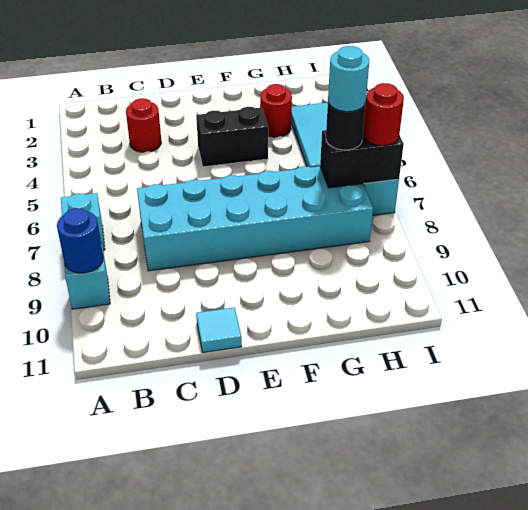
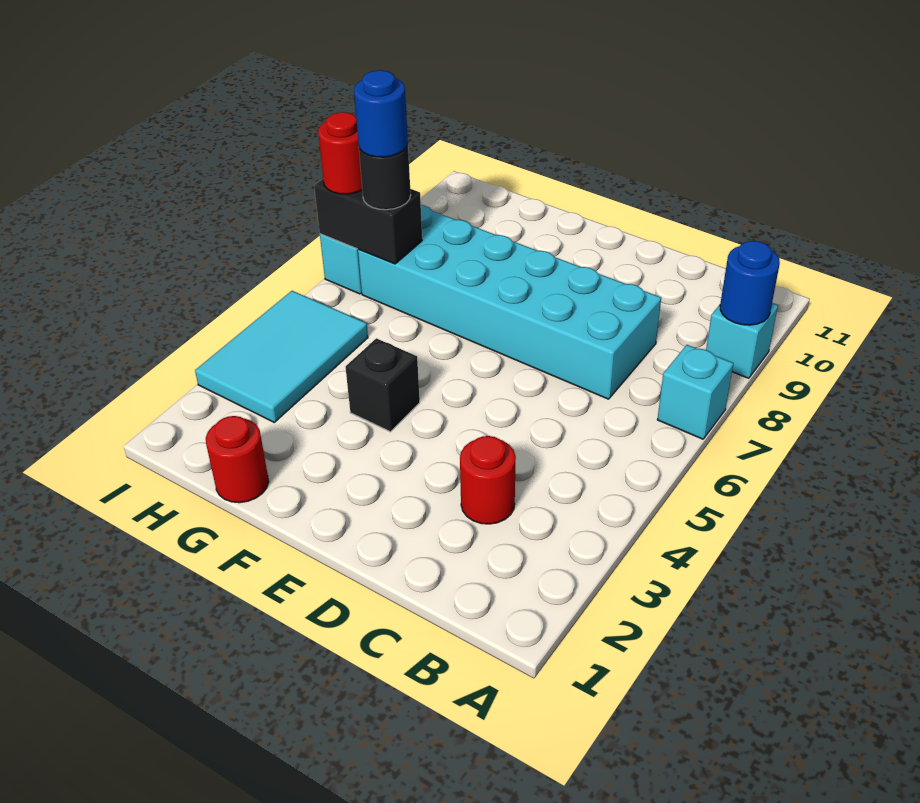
cyan tile D11 level 1 -> none
black brick E4:F4 level 1 -> black brick F4 level 1
red round brick G3 level 1 -> red round brick G1 level 1
cyan round brick H7 level 4 -> blue round brick H7 level 4

